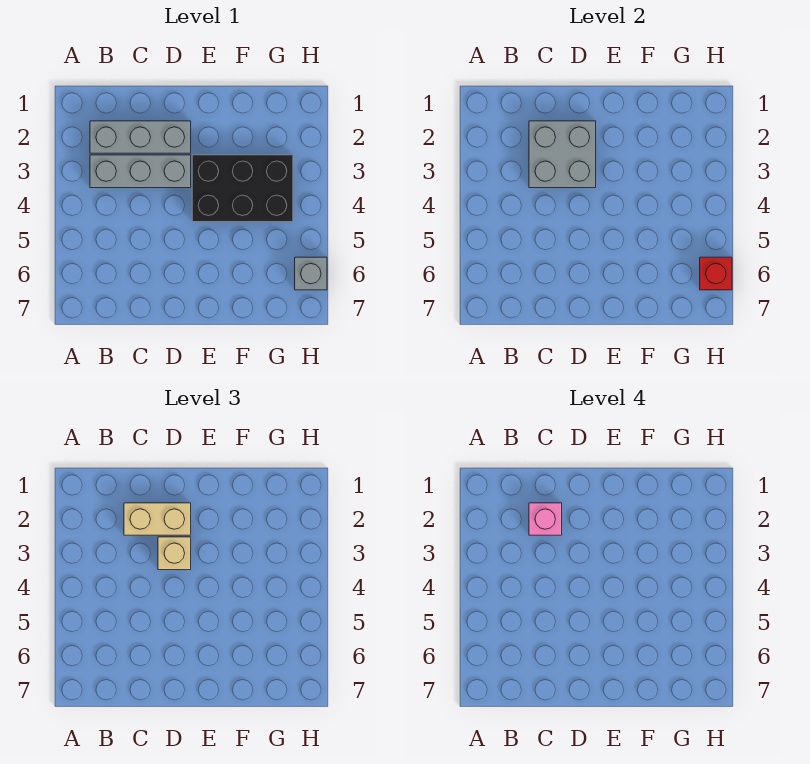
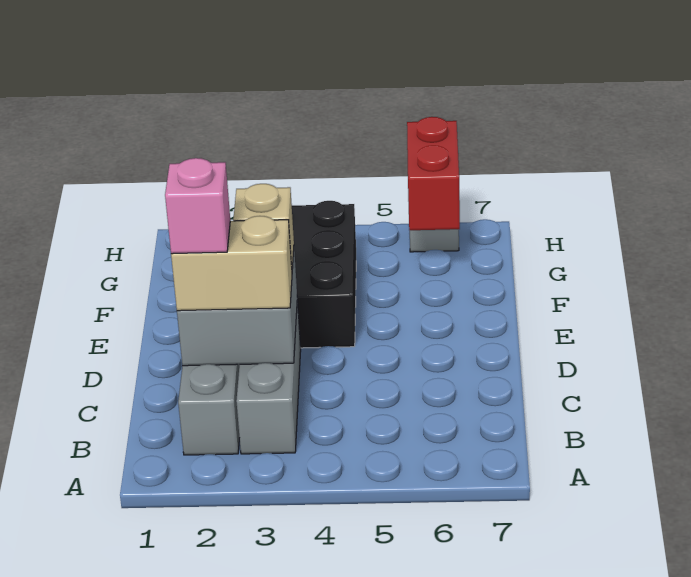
tan brick C2:D2 level 3 -> tan brick C2:C3 level 3
red brick H6 level 2 -> red brick G6:H6 level 2

